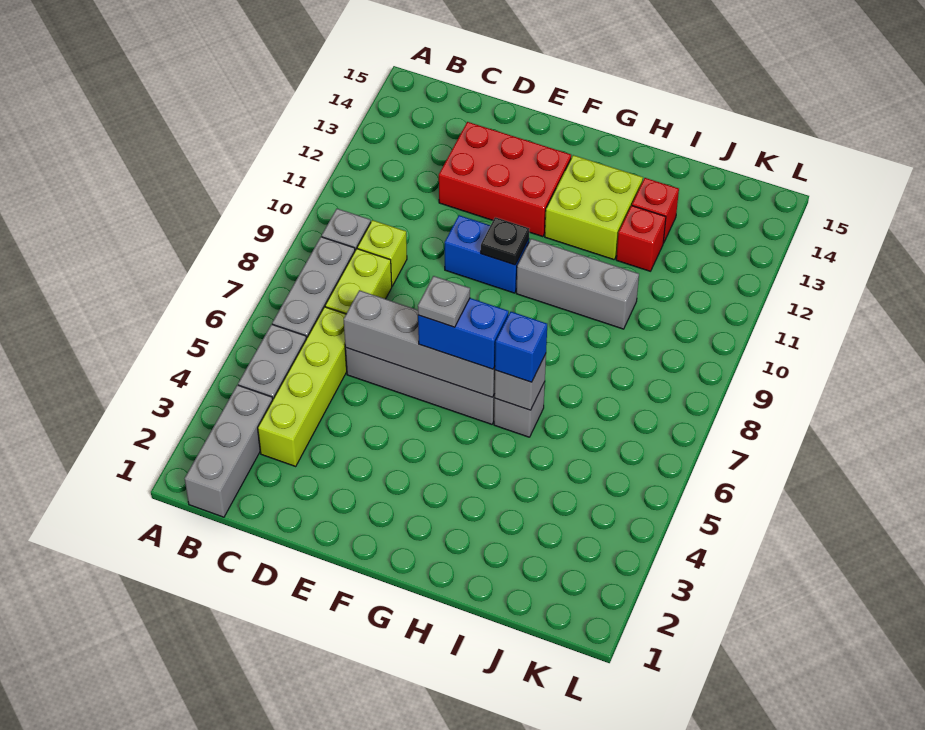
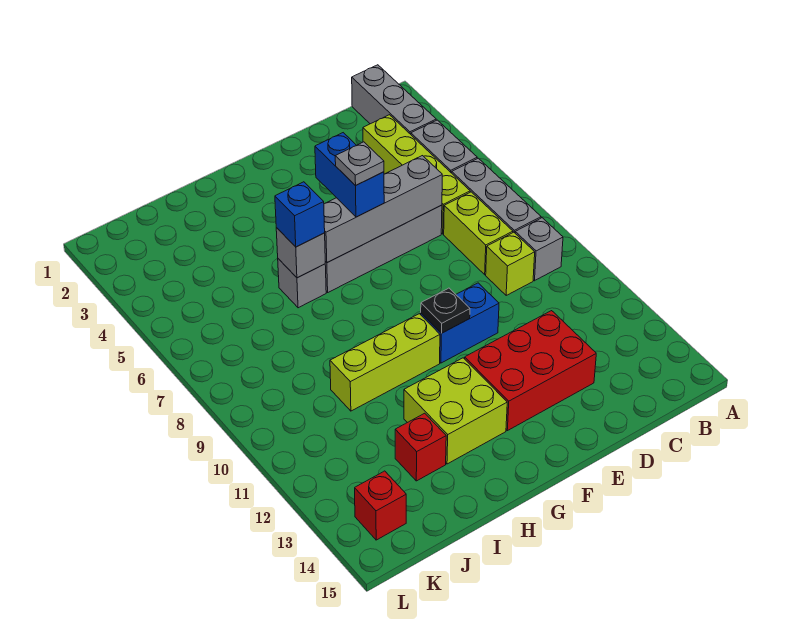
blue brick F6:G6 level 3 -> blue brick F5:F6 level 3
grey brick G10:I10 level 1 -> lime brick G10:I10 level 1
red brick I12 level 1 -> red brick K14 level 1

